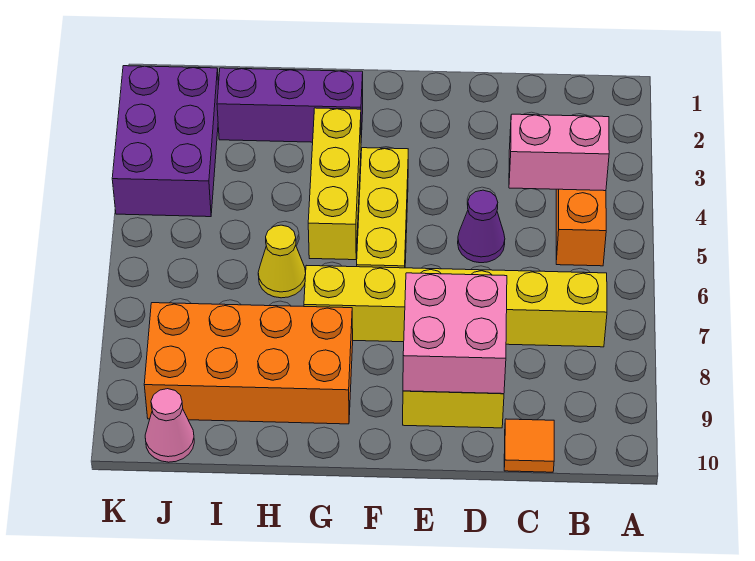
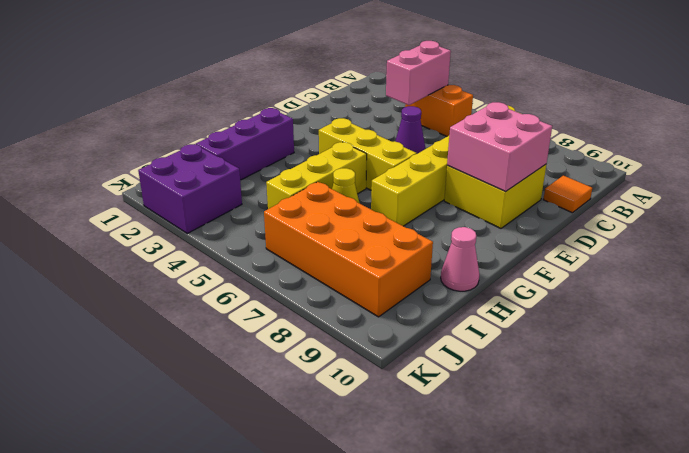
yellow brick G3:G5 level 1 -> yellow brick G5:I5 level 1
orange brick G8:J9 level 1 -> orange brick I6:J9 level 1
purple brick J2:K4 level 1 -> purple brick J2:K3 level 1
pink cone J10 level 1 -> pink cone H10 level 1

